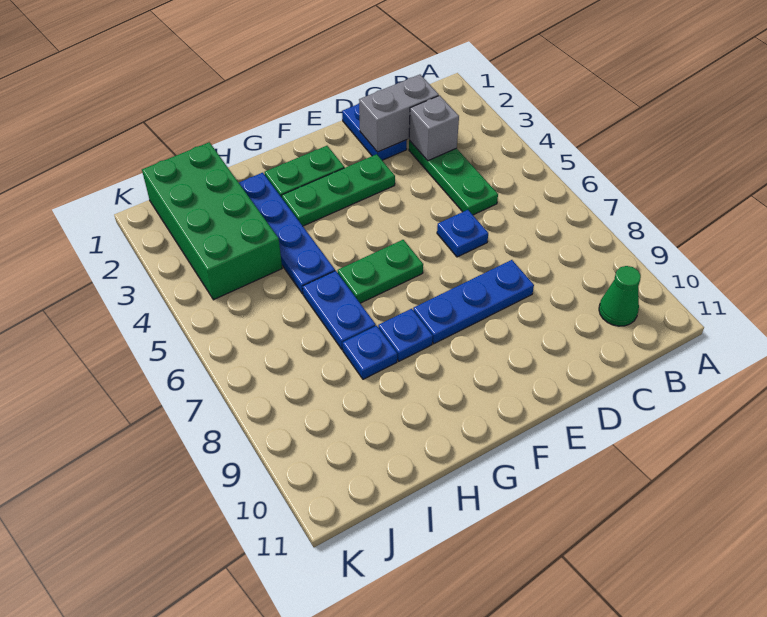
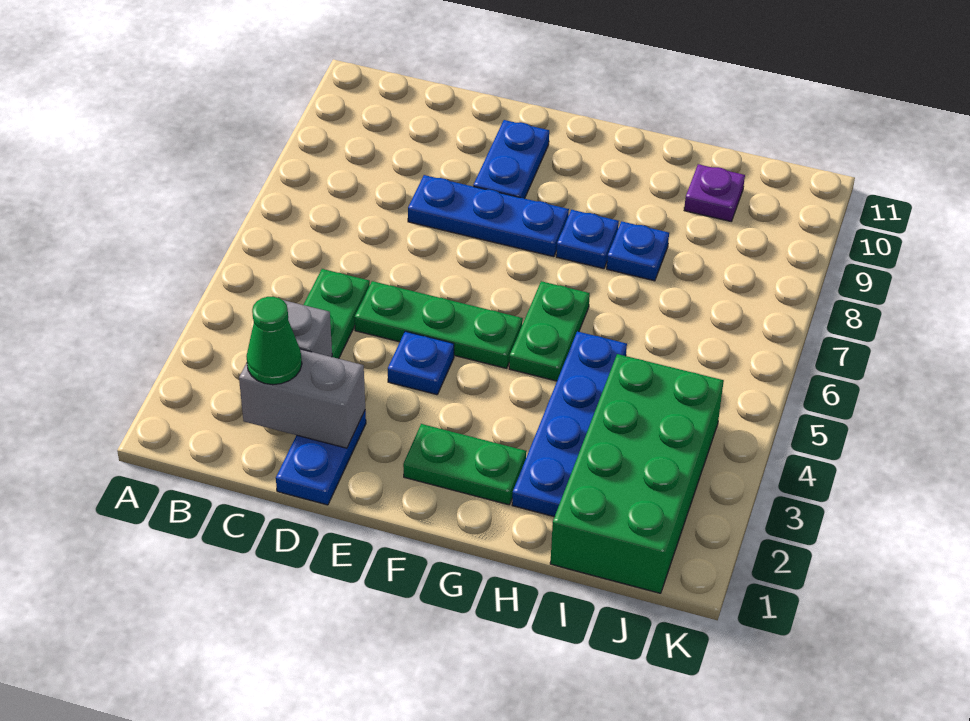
green cone B10 level 1 -> green cone C2 level 3
blue plate D6 level 1 -> blue plate E4 level 1
green plate E3:G3 level 1 -> green plate D5:F5 level 1
green plate F6:G6 level 1 -> green plate G5:G6 level 1
blue plate H6:H7 level 1 -> blue plate E9:E10 level 1
none -> purple plate I10 level 1

